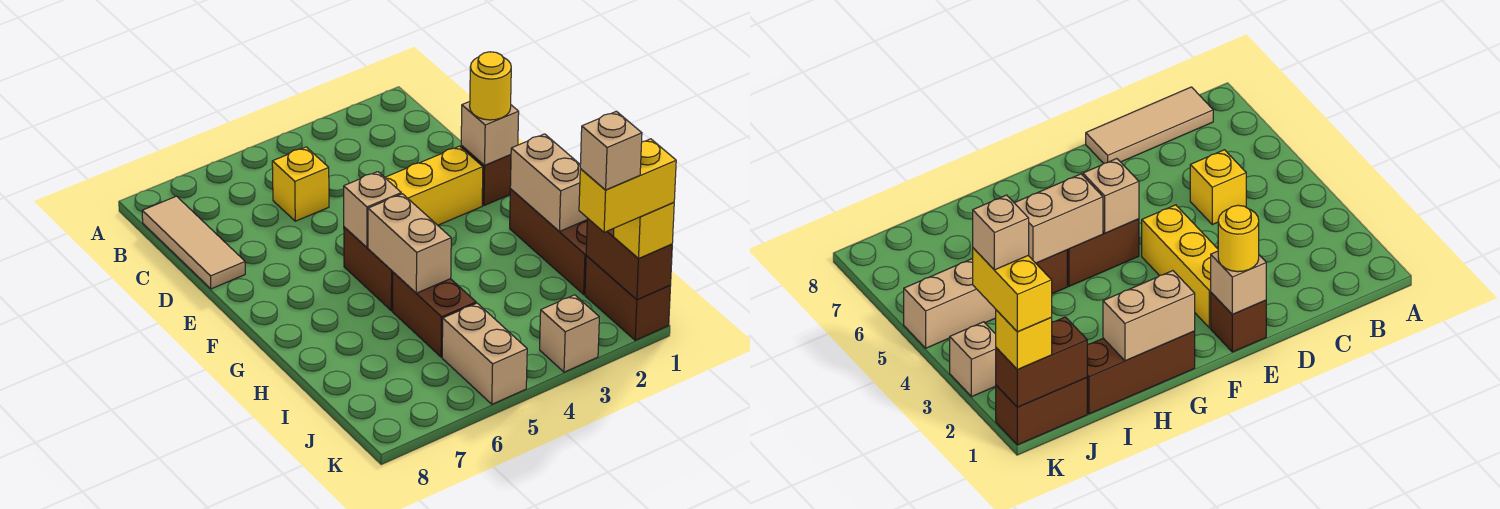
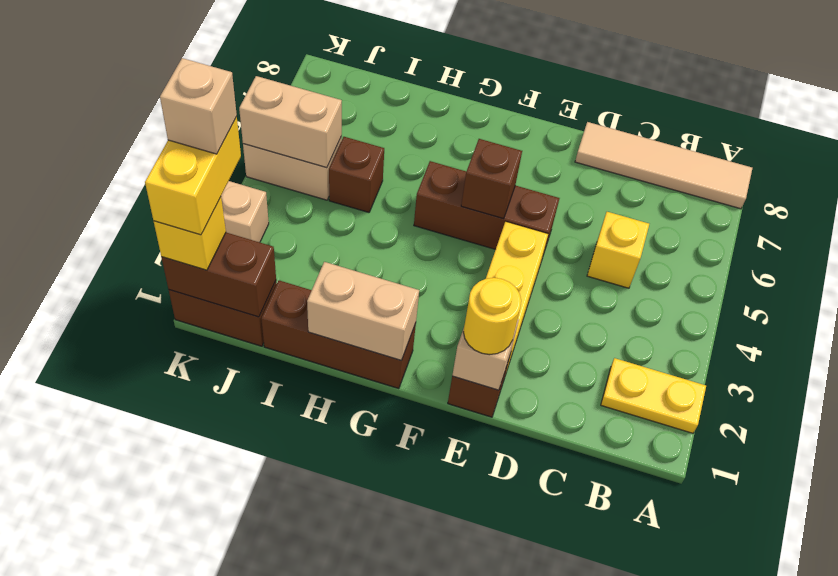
none -> yellow plate A2:B2 level 1
tan tile B8:D8 level 1 -> tan tile A8:D8 level 1
brown brick F5:G5 level 1 -> brown brick E5:G5 level 1
tan brick F5 level 2 -> brown brick F5 level 2
tan brick G5:H5 level 2 -> tan brick J5:K5 level 2
brown brick H5:I5 level 1 -> brown brick I5 level 1

